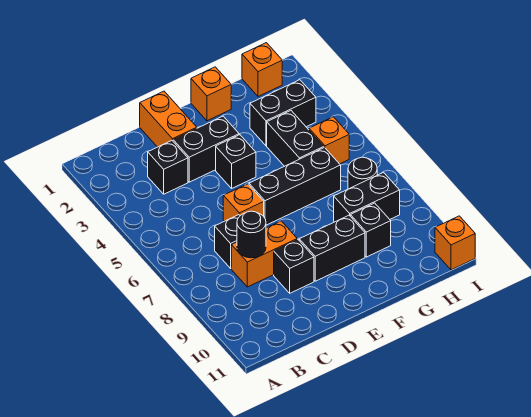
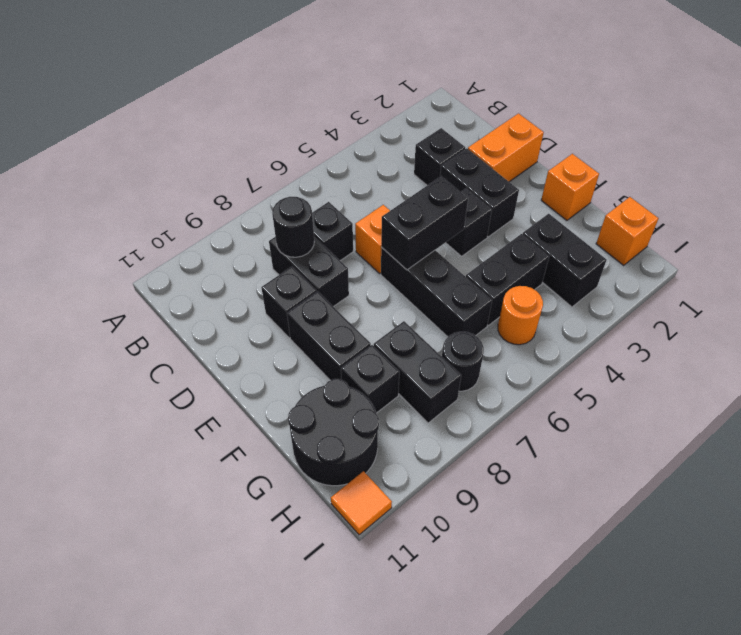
orange brick C8:D8 level 1 -> black brick C8:D8 level 1
none -> black brick E5:E6 level 2
none -> black round brick G10:H11 level 1
orange brick H5 level 1 -> orange round brick H5 level 1
orange brick I11 level 1 -> orange tile I11 level 1

